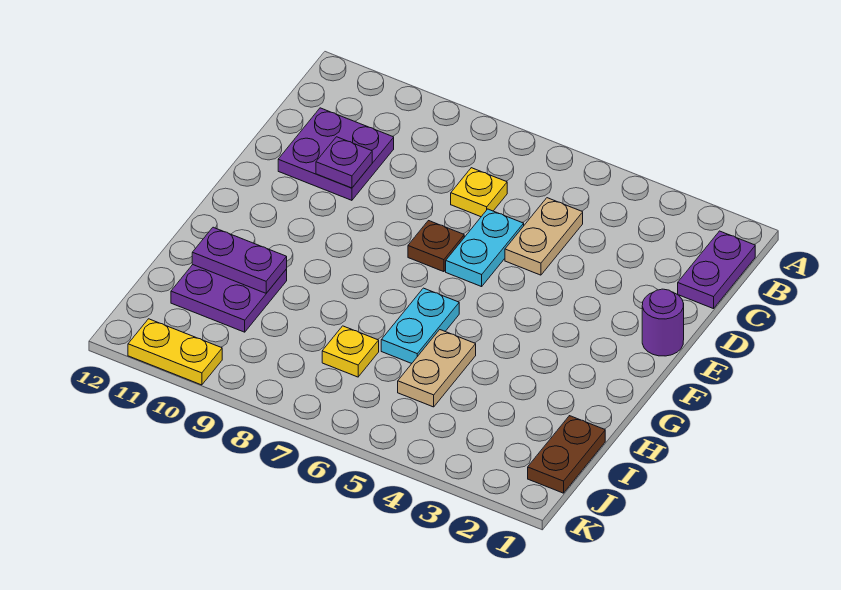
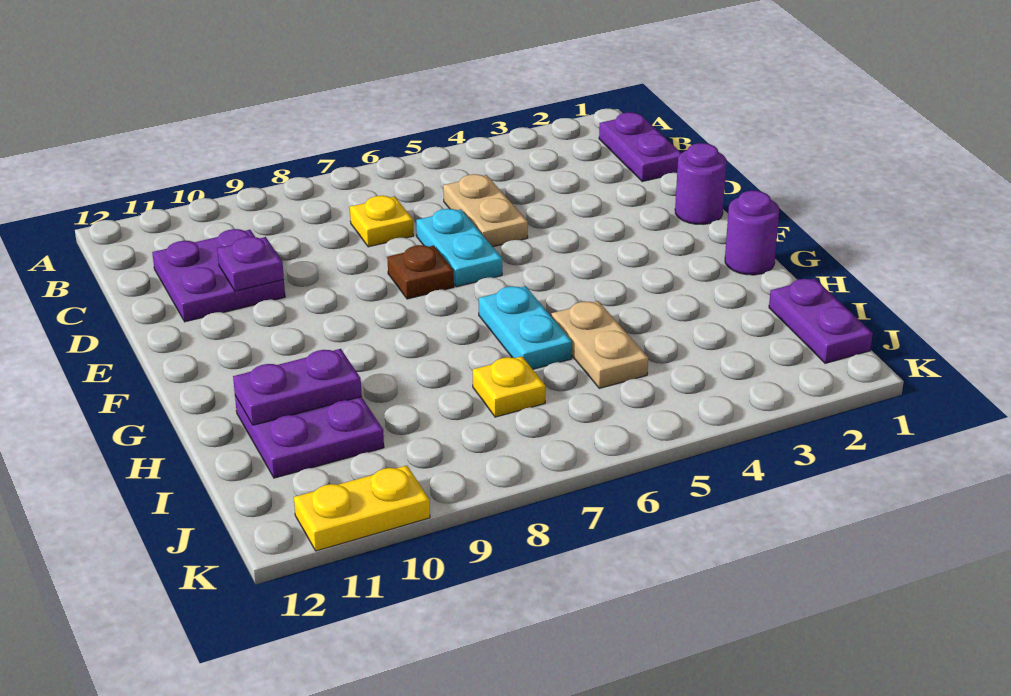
none -> purple round brick G1 level 1
brown plate I1:J1 level 1 -> purple plate I1:J1 level 1

